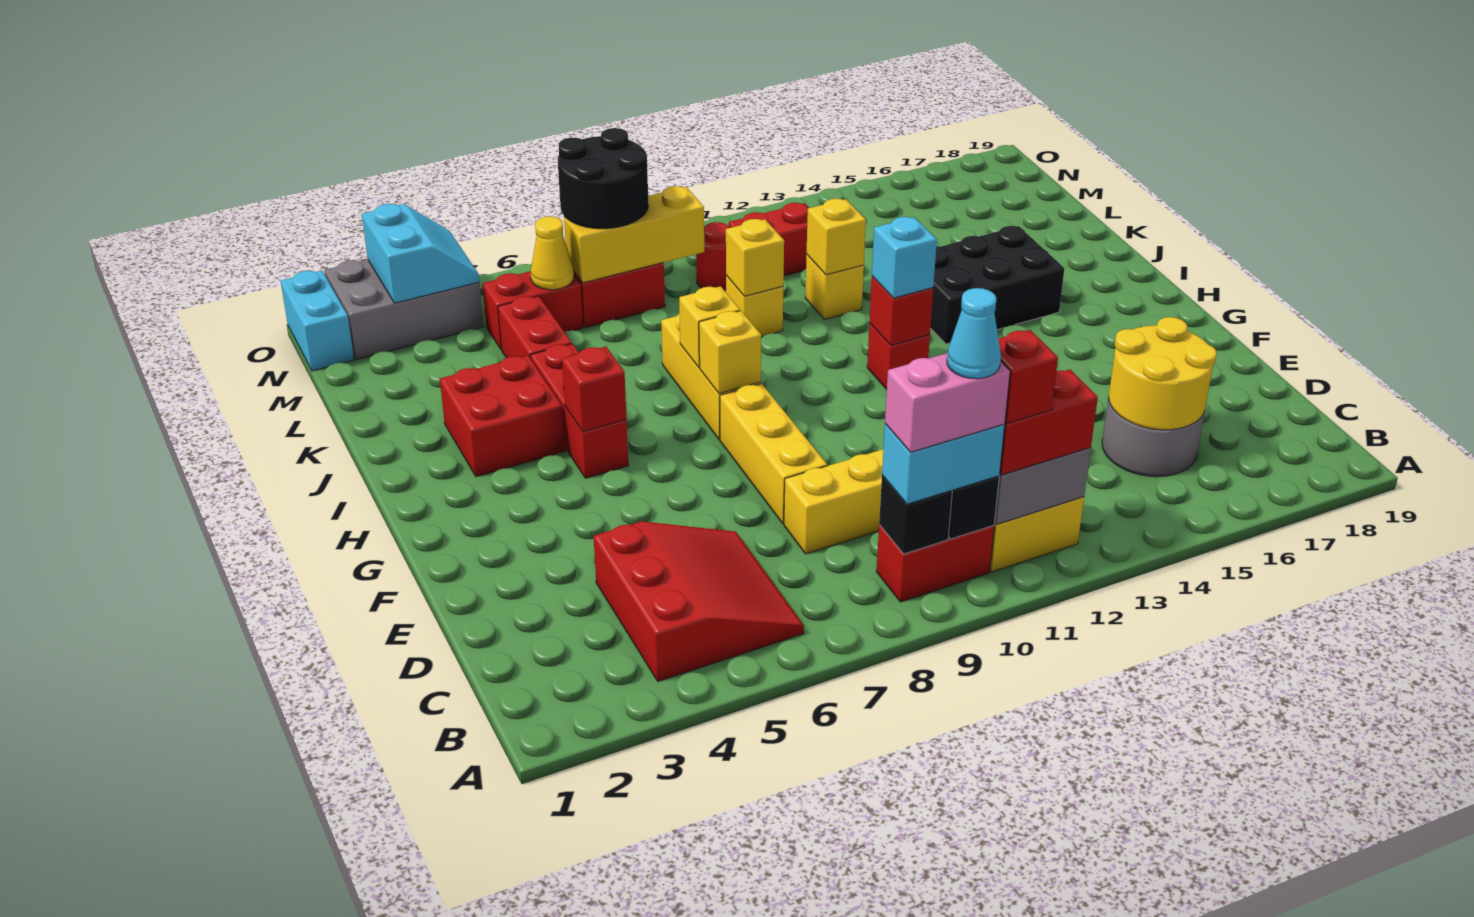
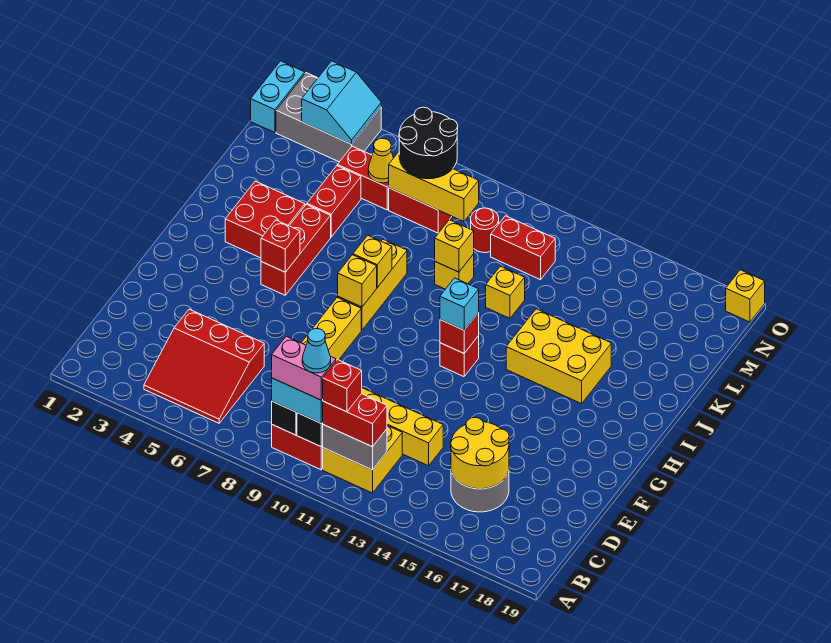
red slope B4:D6 level 1 top 4 -> red slope B4:D6 level 1 top D
black brick I14:J16 level 1 -> yellow brick I14:J16 level 1
yellow brick K12 level 2 -> yellow brick O19 level 1

